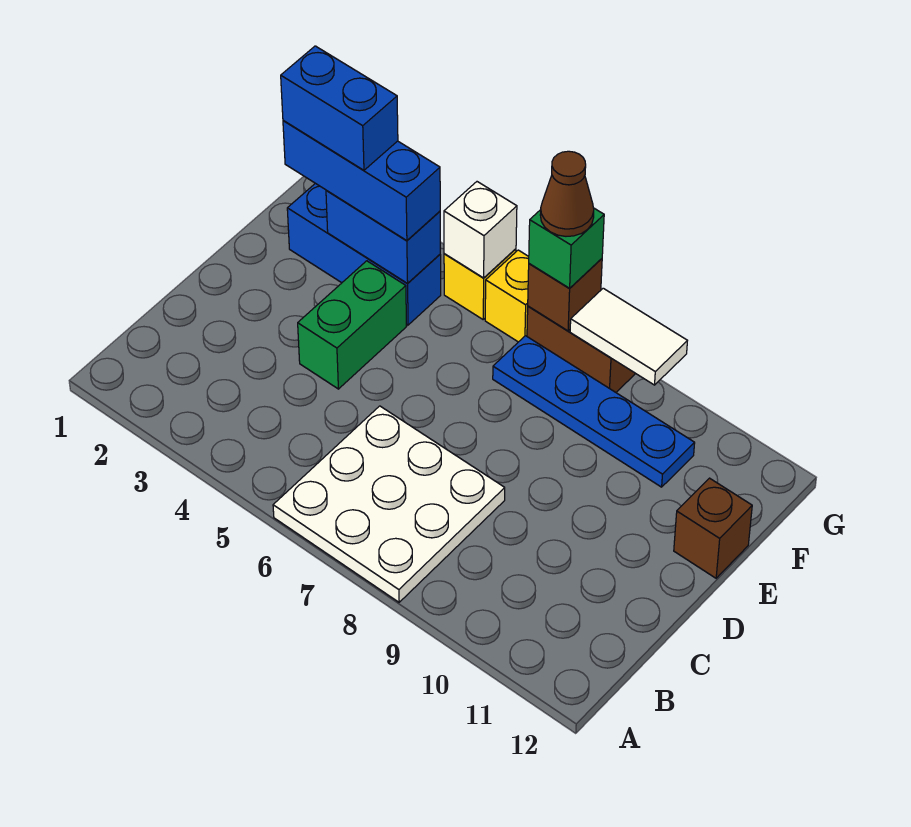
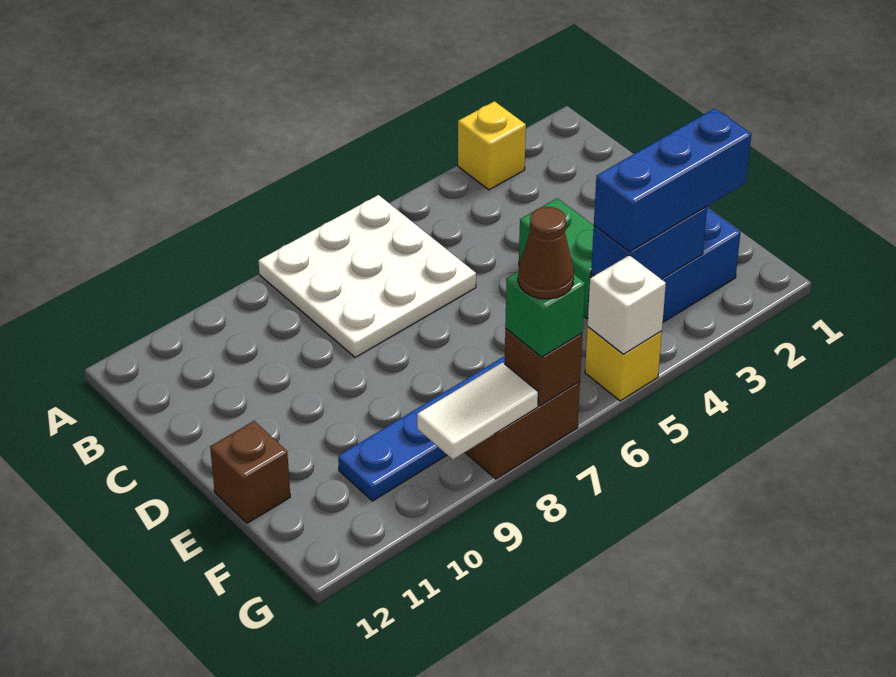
blue brick F2:F3 level 4 -> none
yellow brick G6 level 1 -> yellow brick A3 level 1

